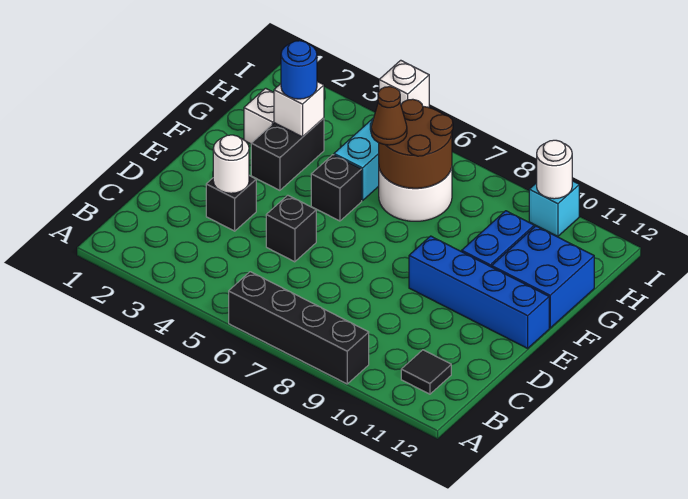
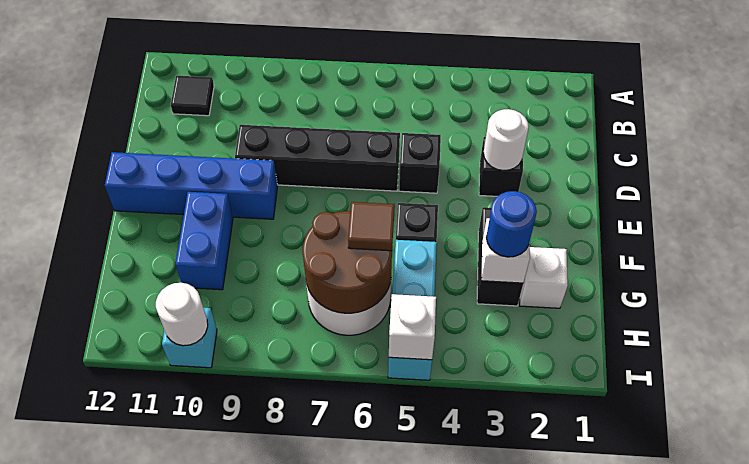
black brick A6:A9 level 1 -> black brick D6:D9 level 1
blue brick F11:G12 level 1 -> none
brown cone G6 level 3 -> brown tile G6 level 3

